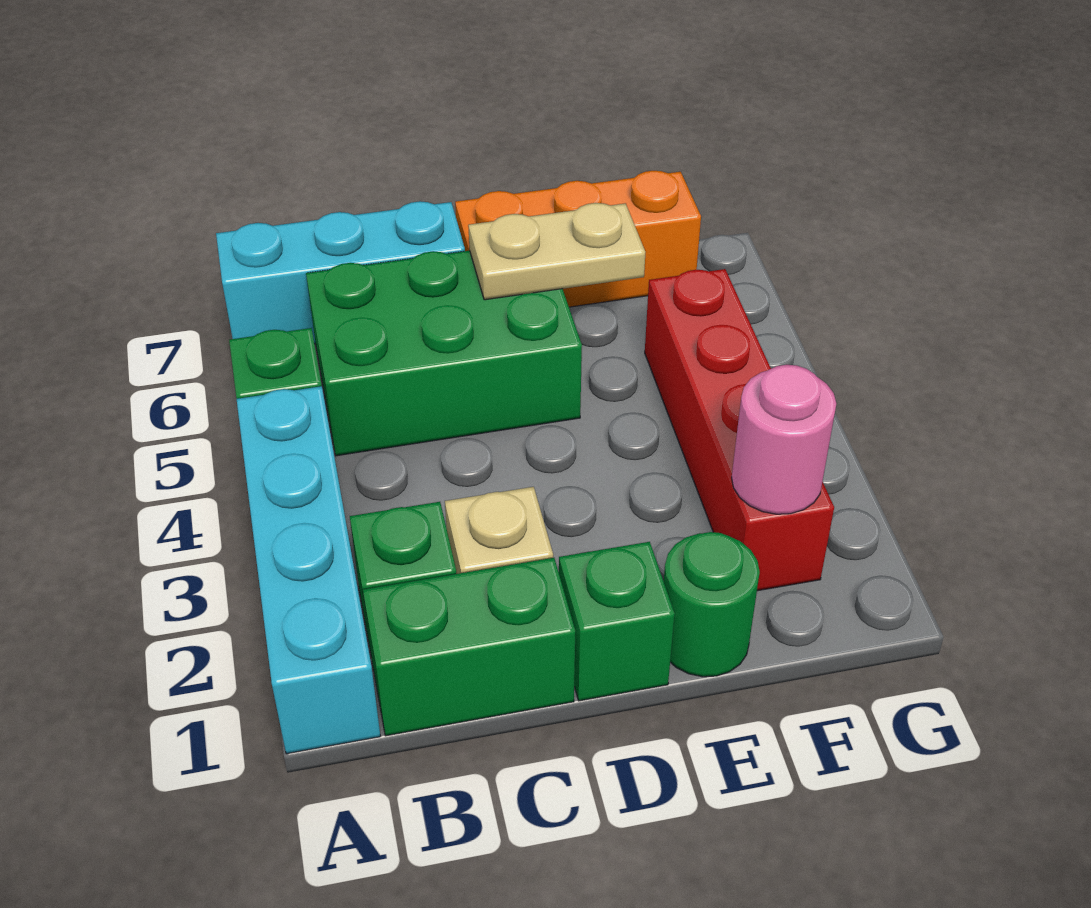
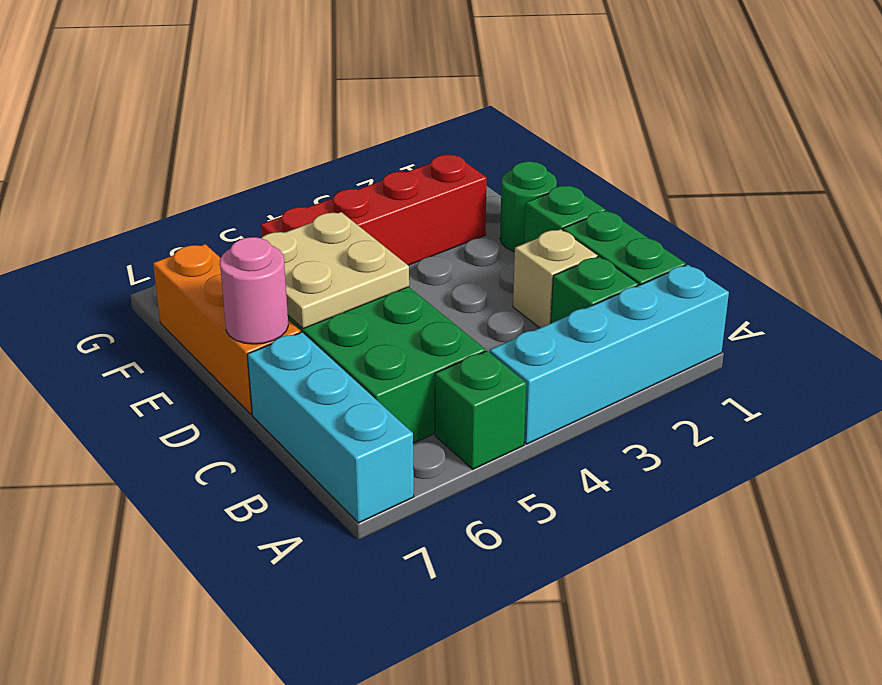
tan plate D6:E6 level 2 -> tan plate D5:E6 level 2
pink round brick F2 level 2 -> pink round brick D7 level 2

